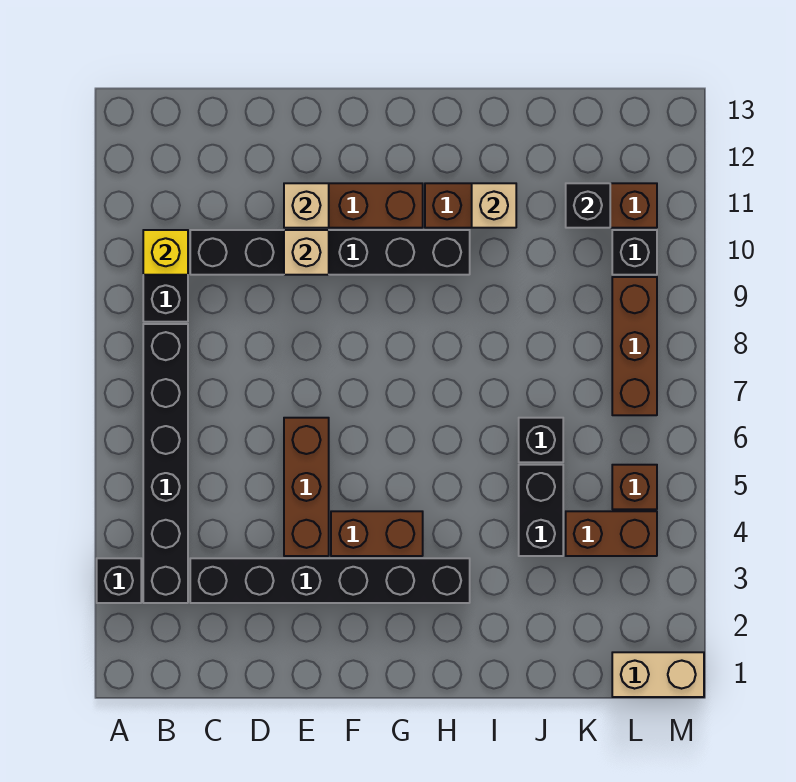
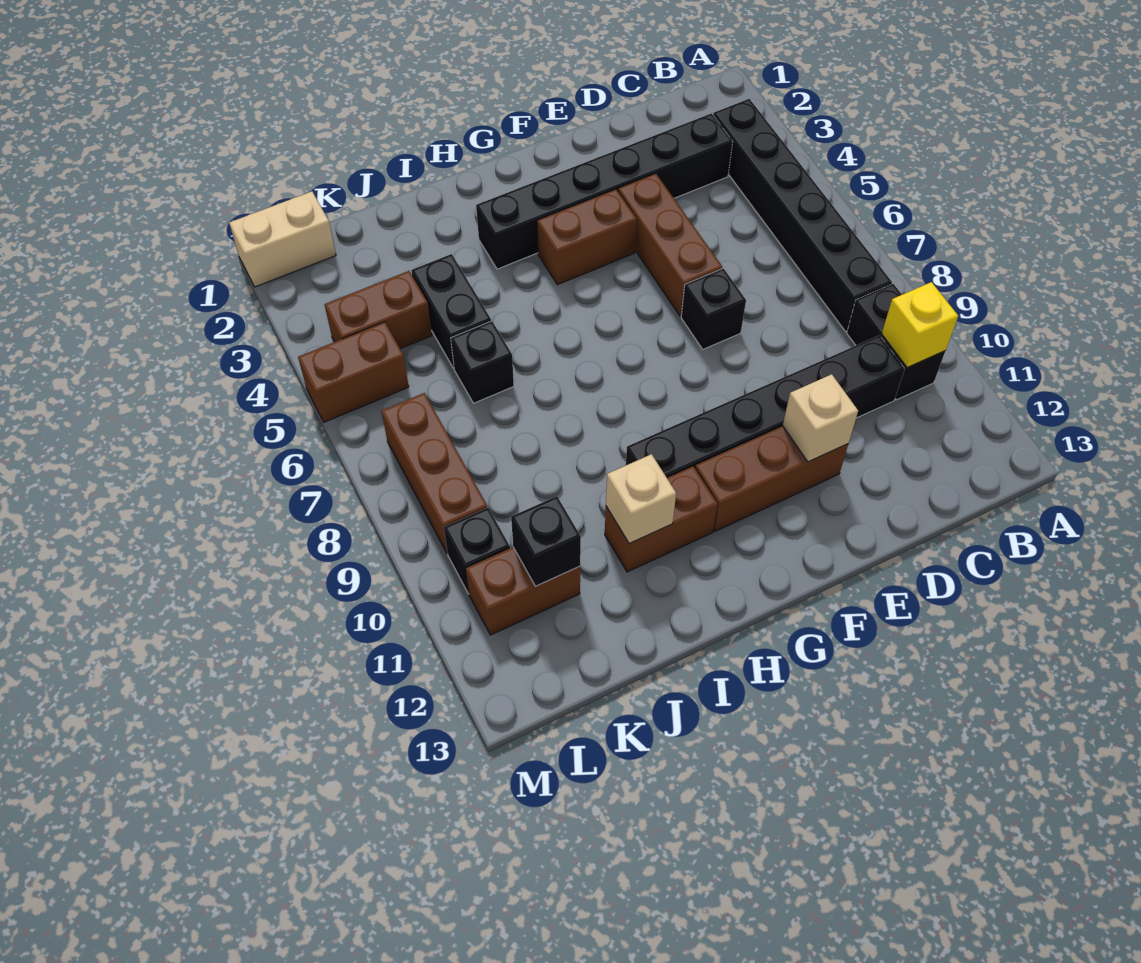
black brick A3 level 1 -> black brick E7 level 1
tan brick E10 level 2 -> none
brown brick L5 level 1 -> brown brick L5:M5 level 1

